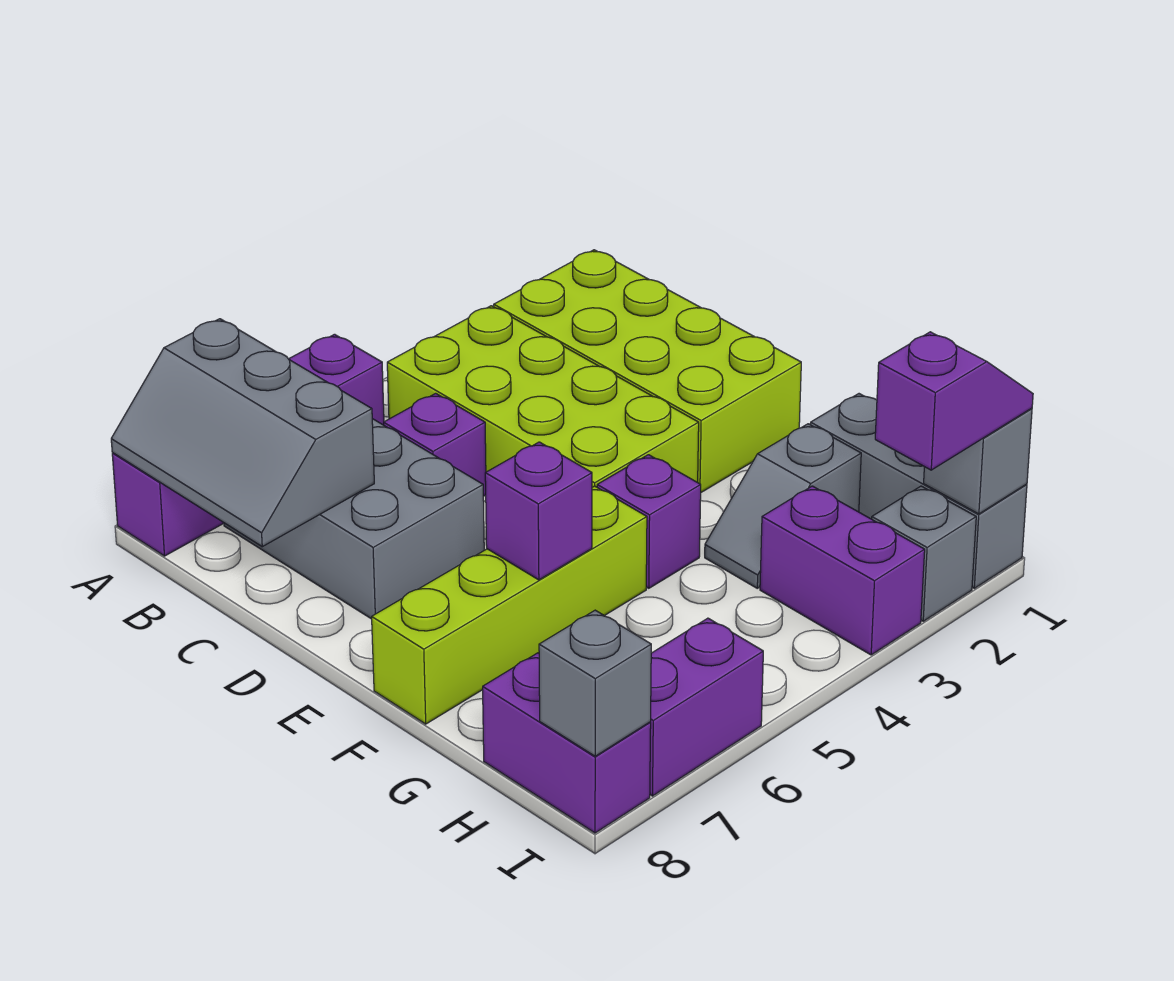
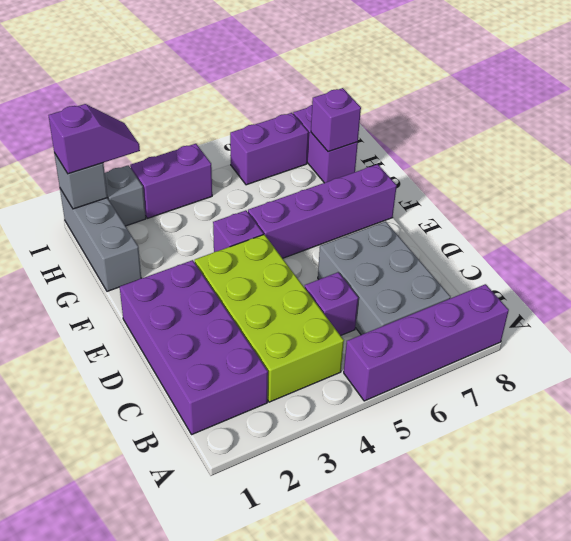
grey slope A7:C8 level 2 top 7 -> none
lime brick B1:E2 level 1 -> purple brick B1:E2 level 1
lime brick F5:F8 level 1 -> purple brick F5:F8 level 1
purple brick F6 level 2 -> purple brick H8 level 2
grey slope G2:G3 level 1 top 2 -> none
purple brick H3:I3 level 1 -> purple brick I3:I4 level 1
purple slope I1:I2 level 3 top 2 -> purple slope I1:I2 level 3 top 1
grey brick I8 level 2 -> none

